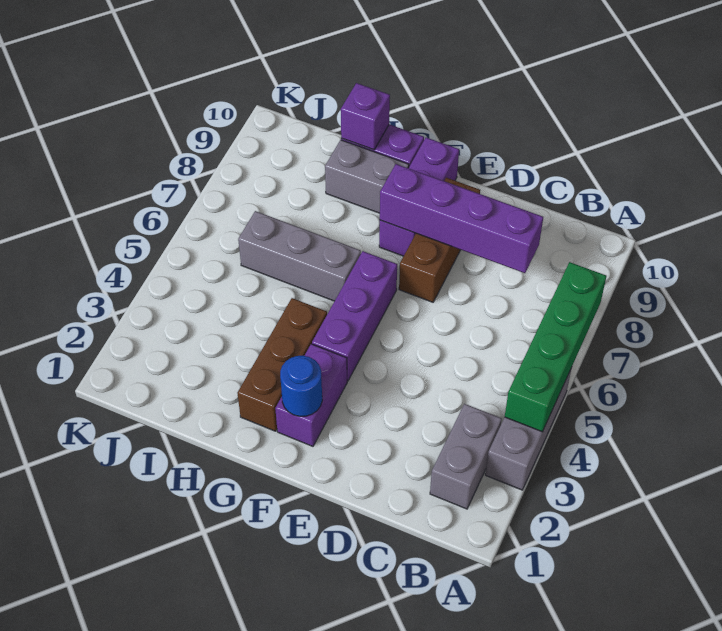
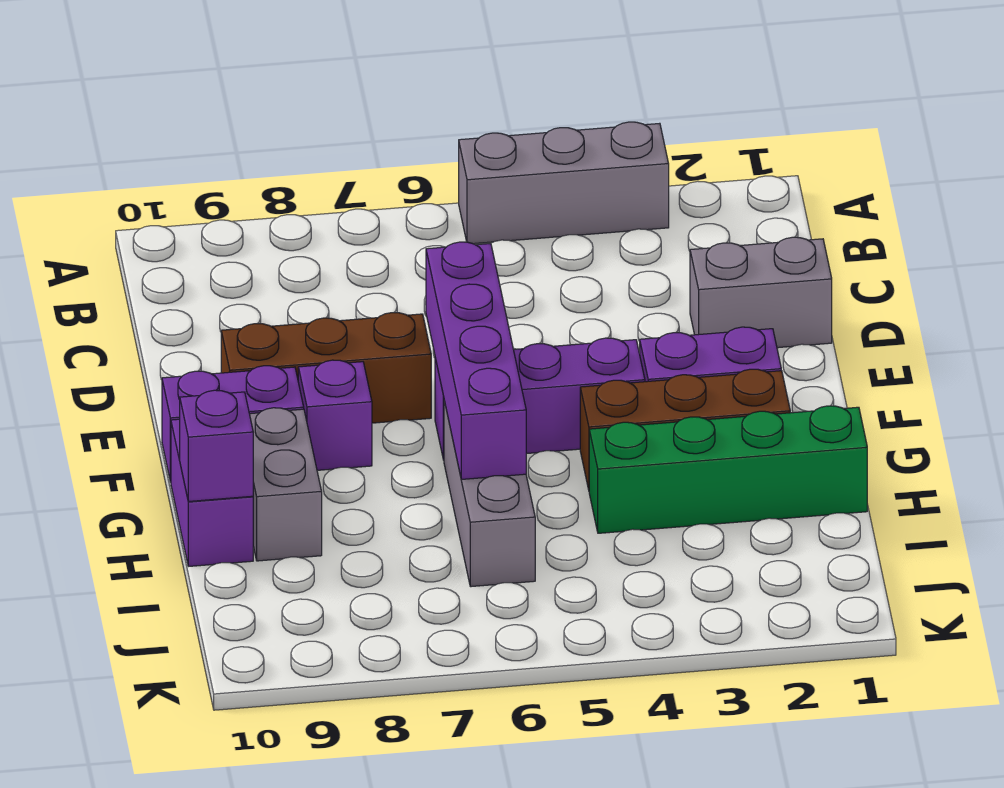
green brick A4:A7 level 2 -> green brick H1:H4 level 1
grey brick B2:B3 level 1 -> grey brick D1:D2 level 1
purple brick C8:F8 level 2 -> purple brick E6:H6 level 2
blue round brick F2 level 2 -> none

